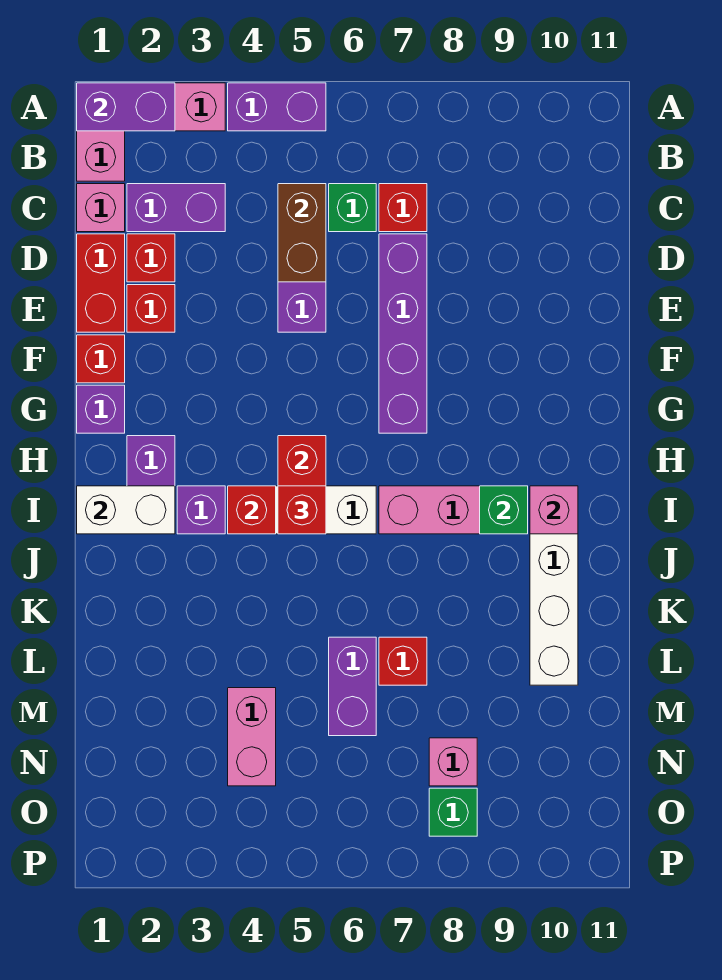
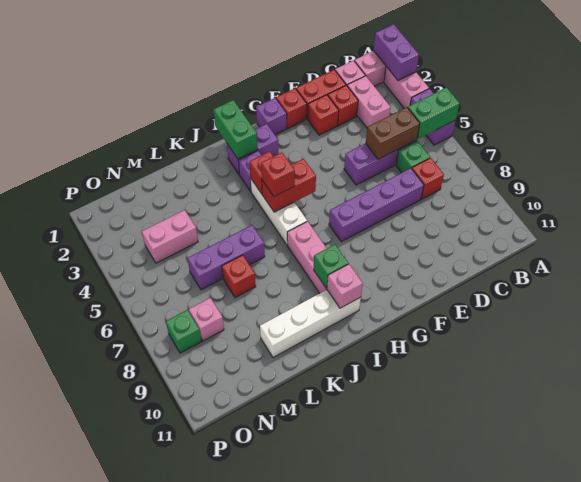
none -> green brick A5:B5 level 2
purple brick C2:C3 level 1 -> pink brick C2:C3 level 1
white brick I1:I2 level 2 -> green brick I1:I2 level 2
purple brick L6:M6 level 1 -> purple brick K6:M6 level 1

